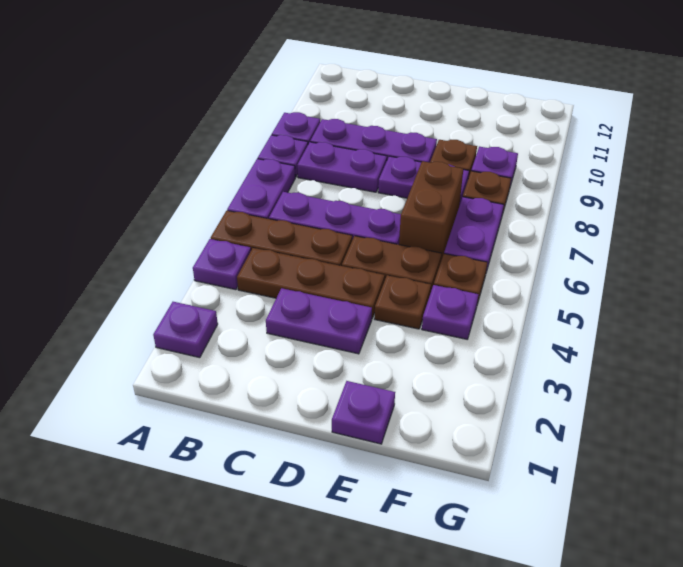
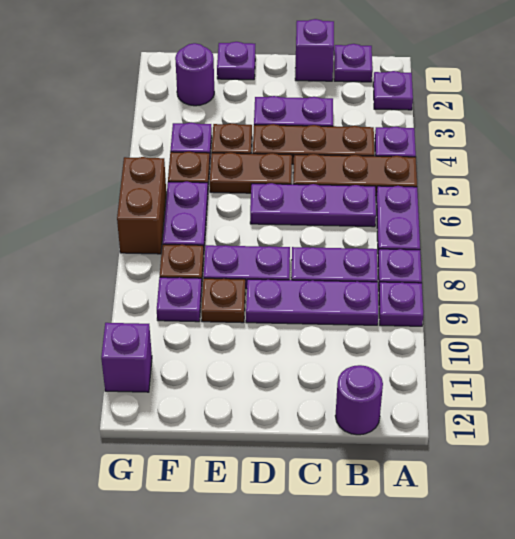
none -> purple plate B1 level 1
none -> purple round brick B12 level 1
none -> purple brick C1 level 1
brown brick E6:E7 level 1 -> brown brick G6:G7 level 1
none -> purple round brick F2 level 1
none -> purple brick G11 level 1

